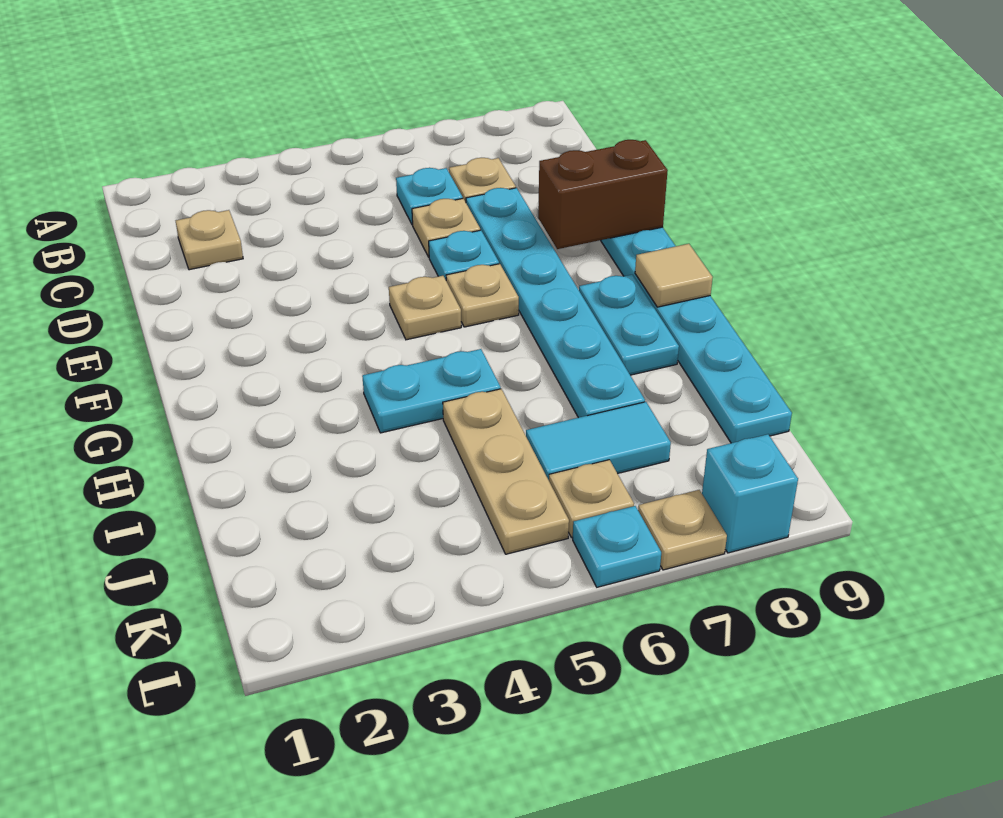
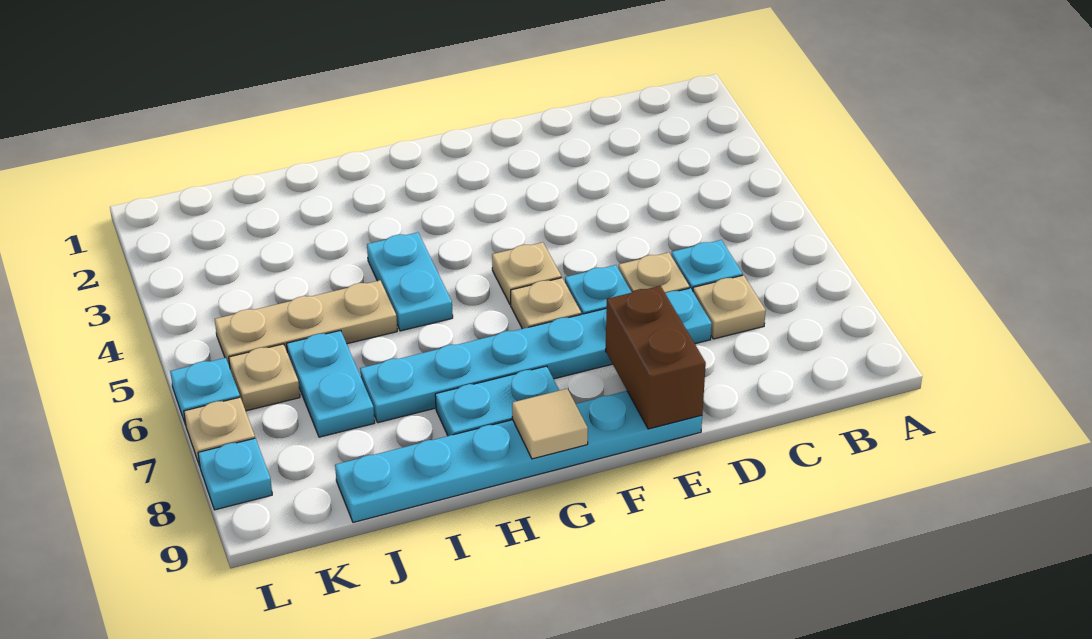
tan plate C2 level 1 -> none
cyan tile J6:J7 level 1 -> cyan plate J6:J7 level 1
cyan brick L8 level 1 -> cyan plate L8 level 1

